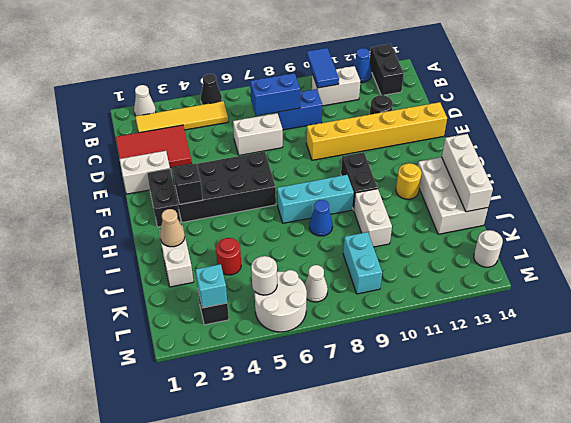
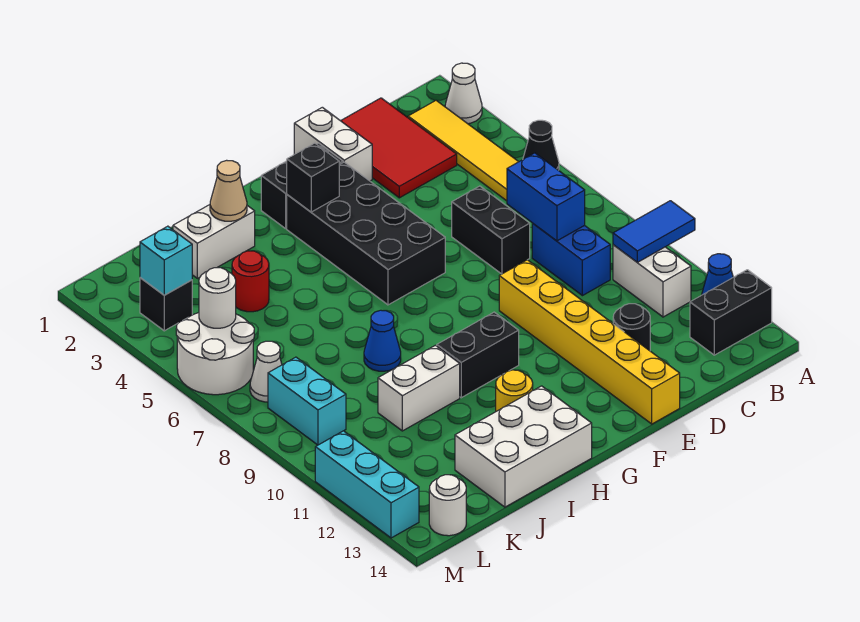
white brick D6:D7 level 1 -> black brick D6:D7 level 1
cyan brick H7:H9 level 1 -> cyan brick M11:M13 level 1
white brick H14:J14 level 2 -> none
cyan brick K9:L9 level 1 -> cyan brick L8:L9 level 1

